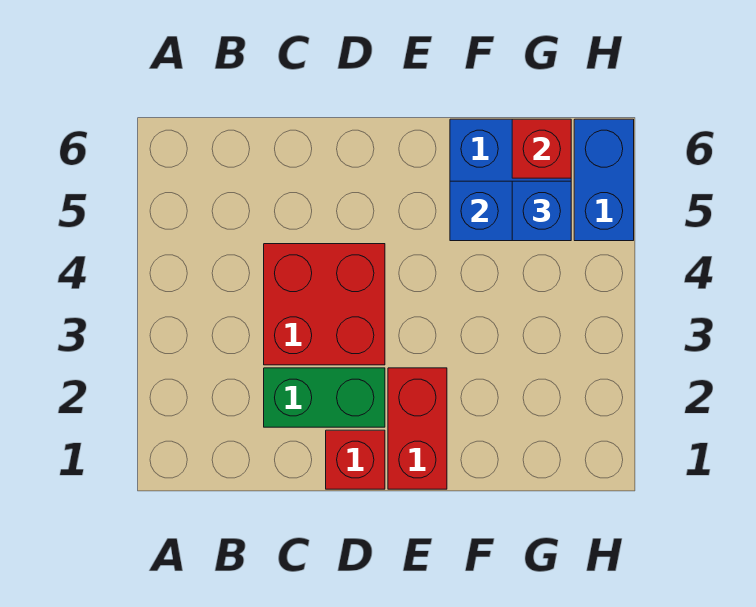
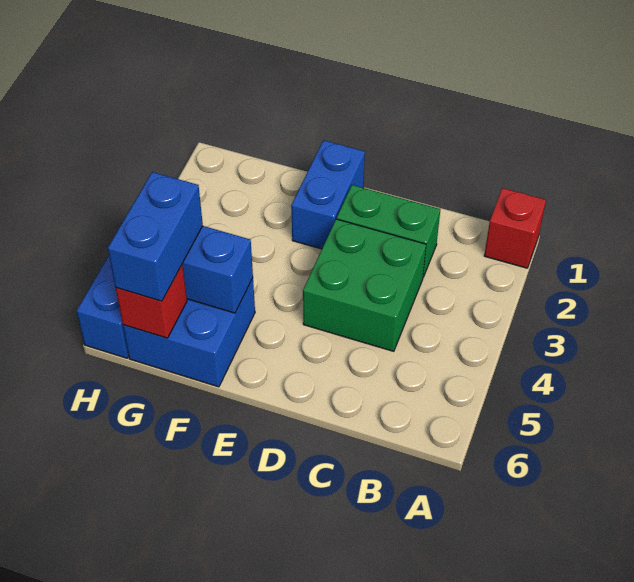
red brick C3:D4 level 1 -> green brick C3:D4 level 1
red brick D1 level 1 -> red brick A1 level 1
red brick E1:E2 level 1 -> blue brick E1:E2 level 1
blue brick G5 level 3 -> blue brick G5:G6 level 3

